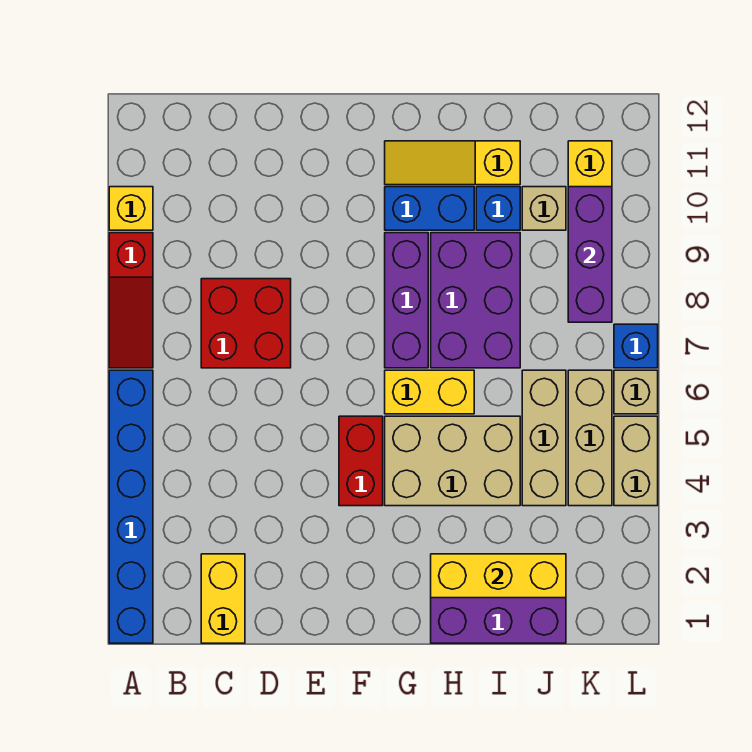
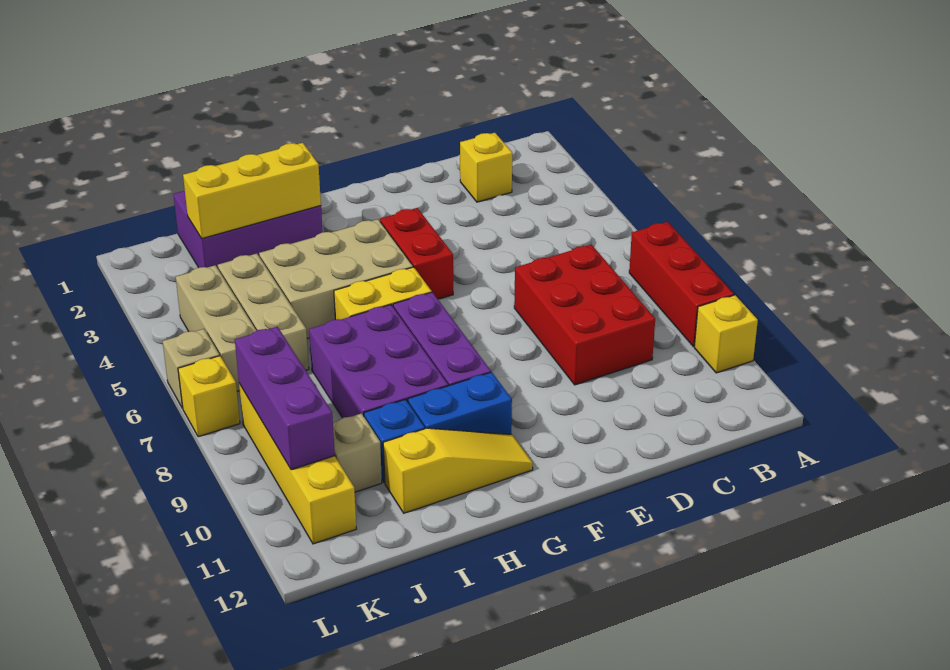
blue brick A1:A6 level 1 -> none
red slope A7:A9 level 1 top 9 -> red brick A7:A9 level 1
yellow brick C1:C2 level 1 -> yellow brick C2 level 1
red brick C7:D8 level 1 -> red brick C7:D9 level 1
tan brick L4:L5 level 1 -> none
blue brick L7 level 1 -> yellow brick L7 level 1

